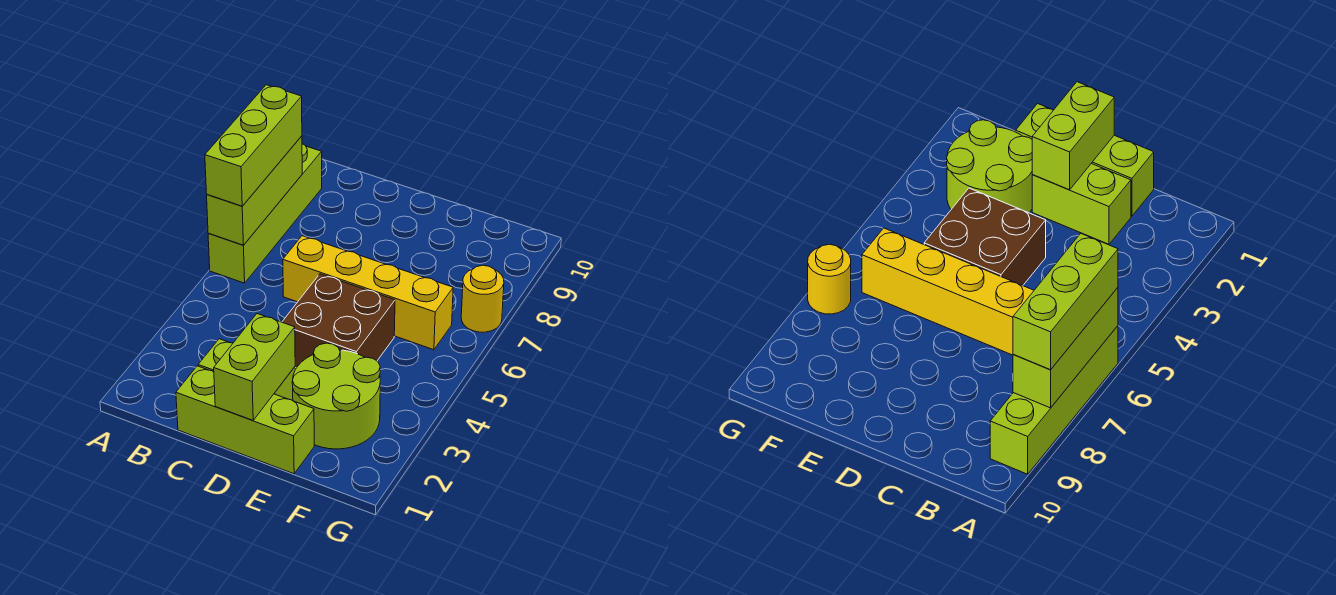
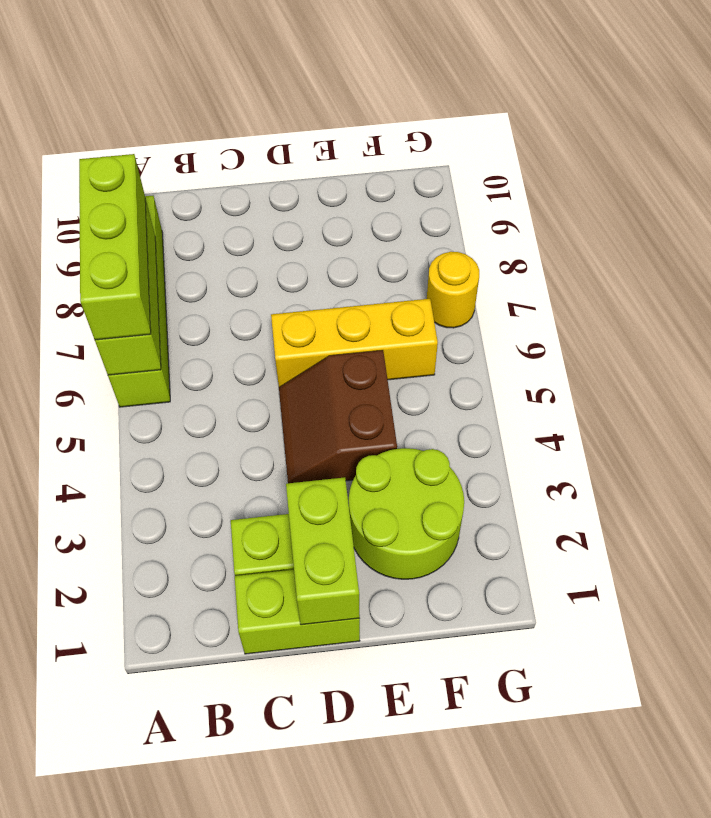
lime brick C1:E1 level 1 -> lime brick C1:D1 level 1
yellow brick C6:F6 level 1 -> yellow brick D6:F6 level 1
brown brick D4:E5 level 1 -> brown slope D4:E5 level 1 top E

